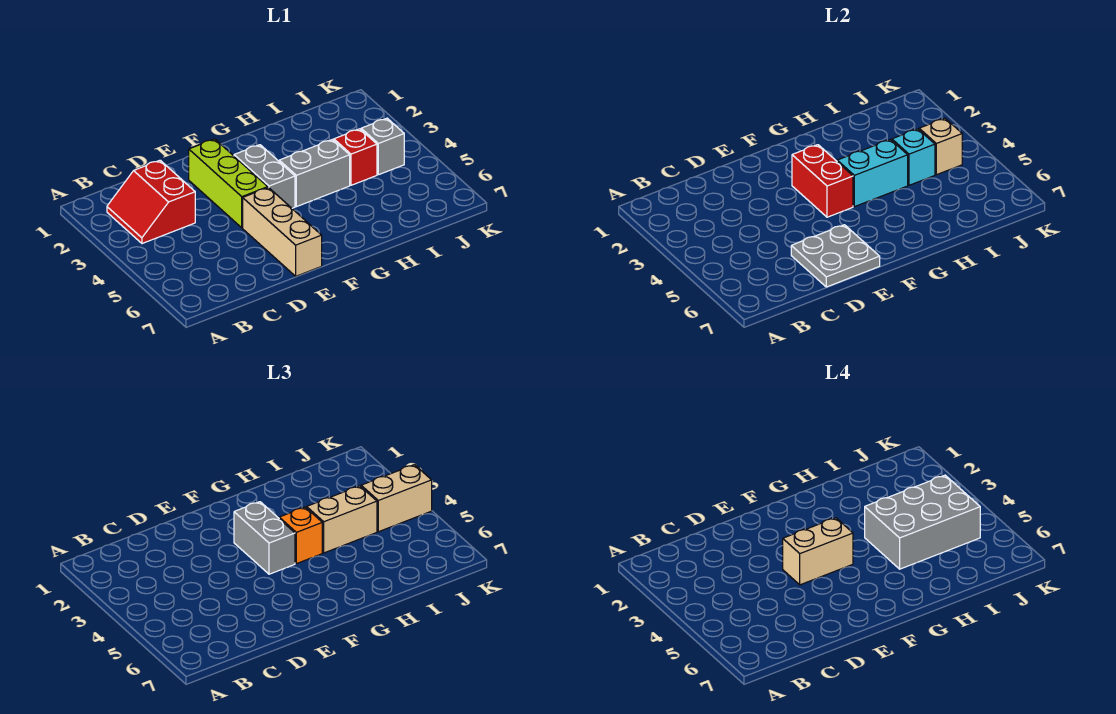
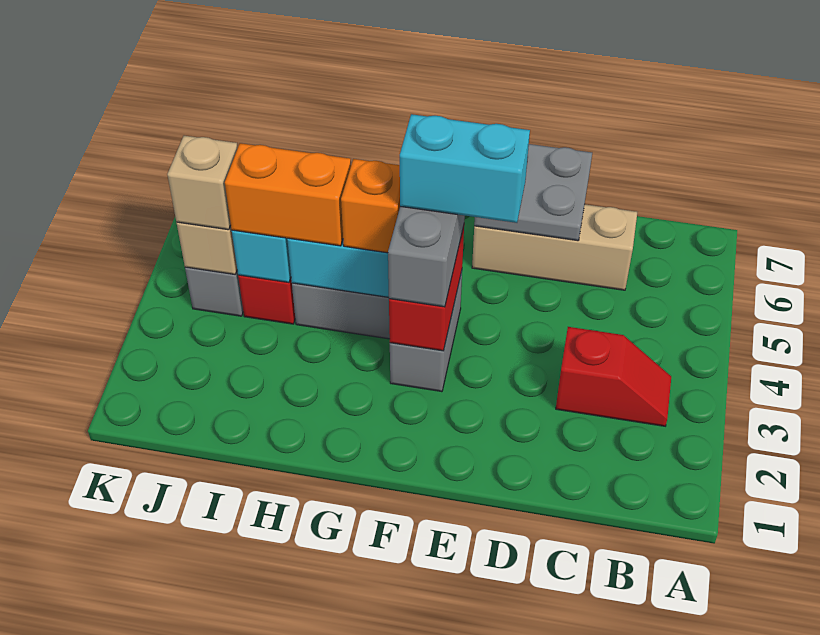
red slope B2:C3 level 1 top C -> red slope B3:C3 level 1 top C
lime brick E2:E4 level 1 -> none
tan brick E4:F4 level 4 -> cyan brick E4:F4 level 4
tan brick E5:E7 level 1 -> tan brick C6:E6 level 1
tan brick H4:I4 level 3 -> orange brick H4:I4 level 3
grey brick H4:J5 level 4 -> none
tan brick J4:K4 level 3 -> tan brick J4 level 3

